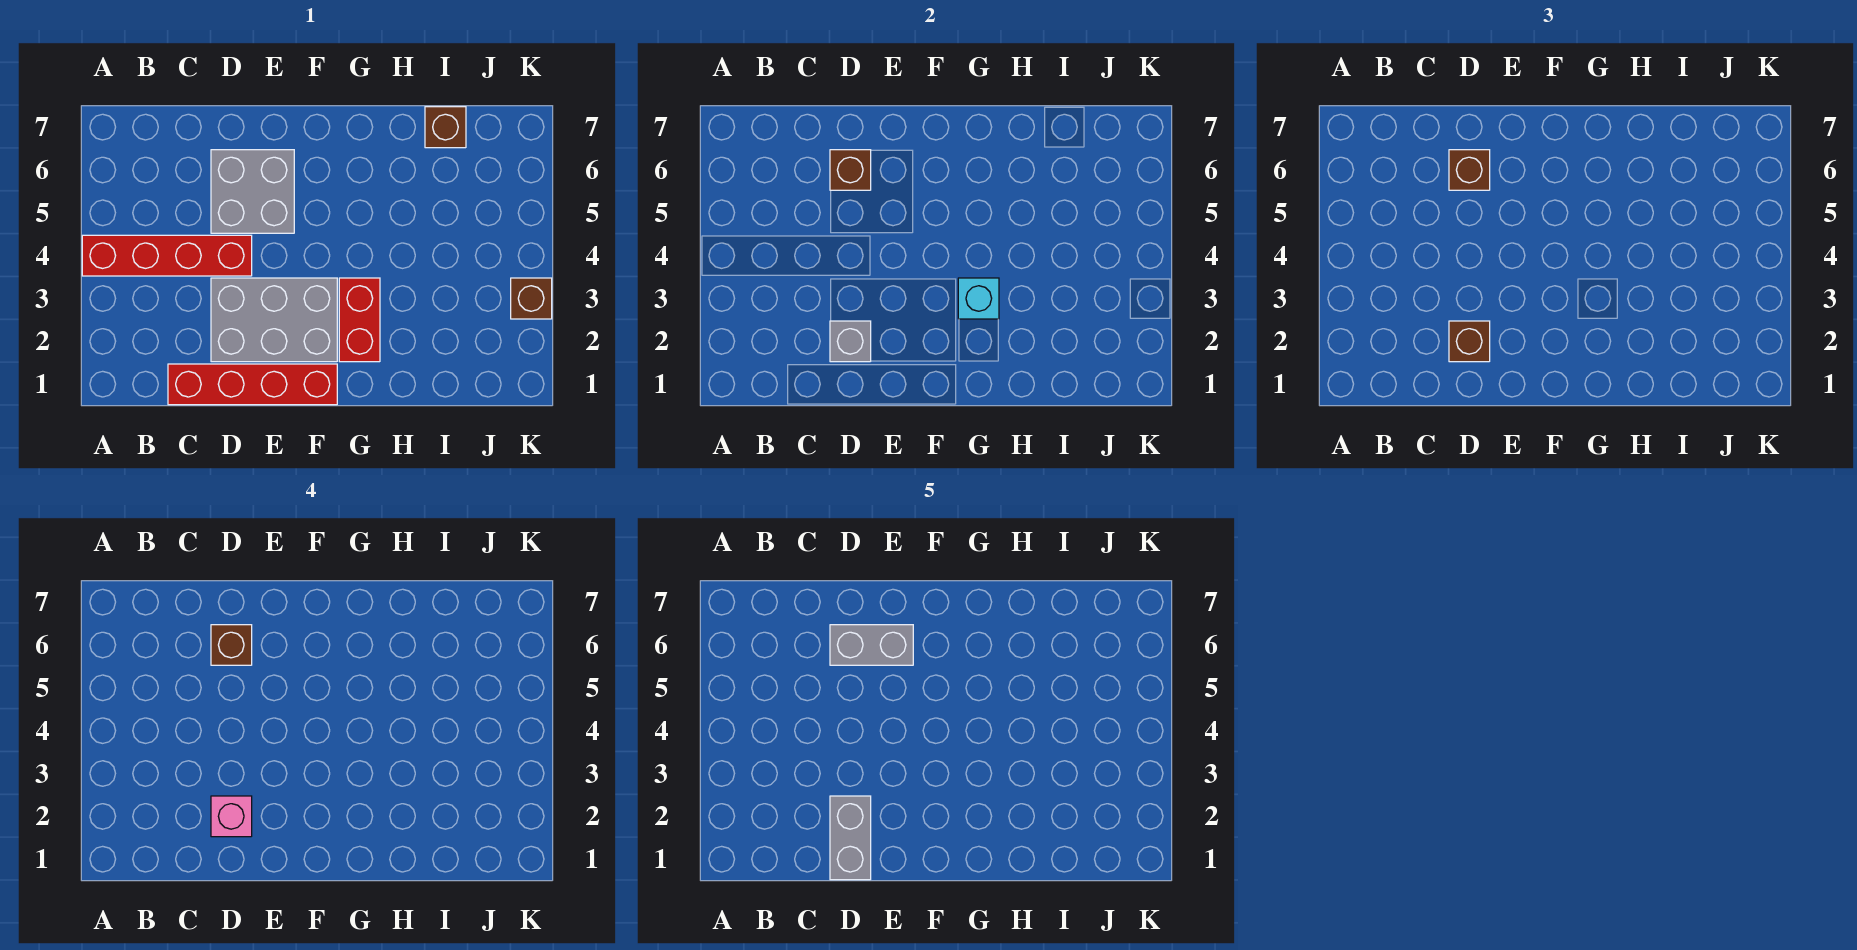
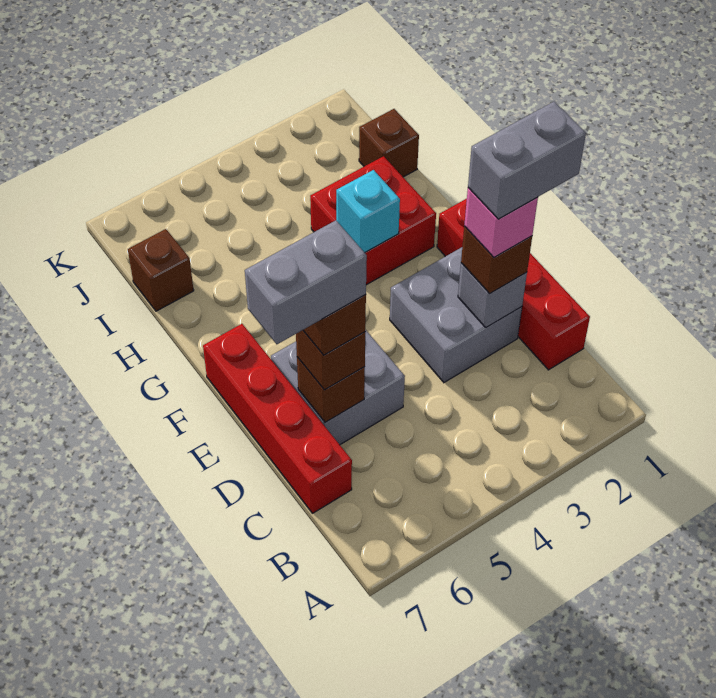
red brick A4:D4 level 1 -> red brick C7:F7 level 1
grey brick D2:F3 level 1 -> grey brick D2:E3 level 1
grey brick D6:E6 level 5 -> grey brick D6:D7 level 5
red brick G2:G3 level 1 -> red brick G2:H3 level 1
brown brick K3 level 1 -> brown brick I1 level 1

